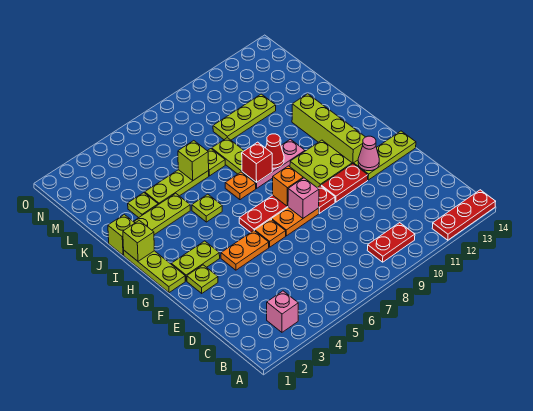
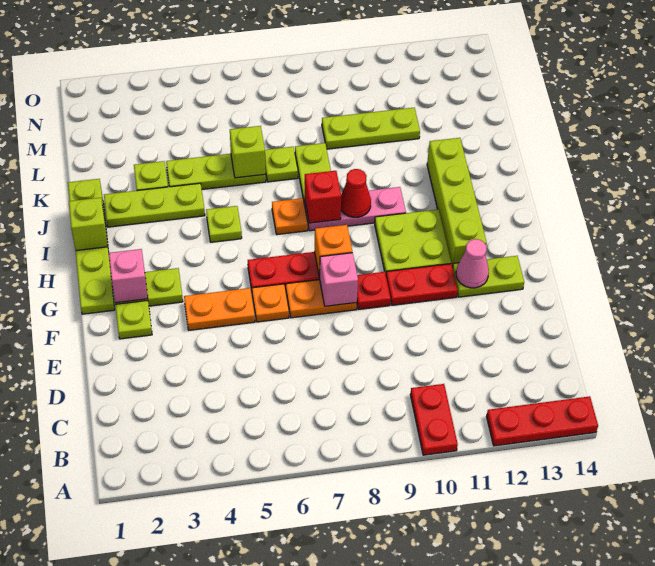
pink brick B3 level 1 -> pink brick G2 level 2
red plate B9:B10 level 1 -> red plate A10:B10 level 1
lime plate F12:F14 level 1 -> lime plate F12:F13 level 1

